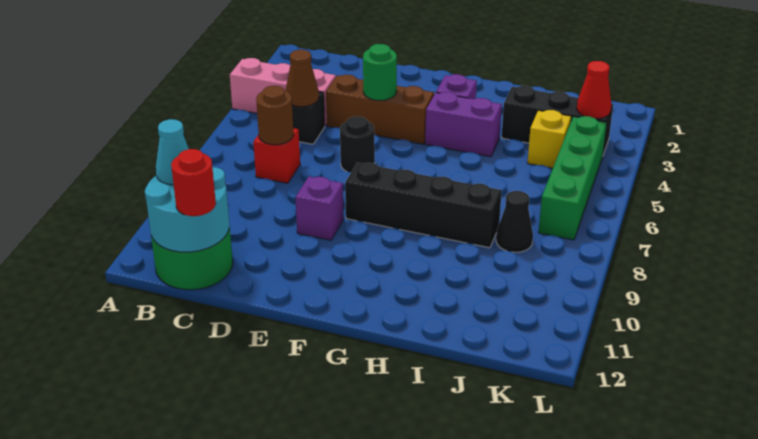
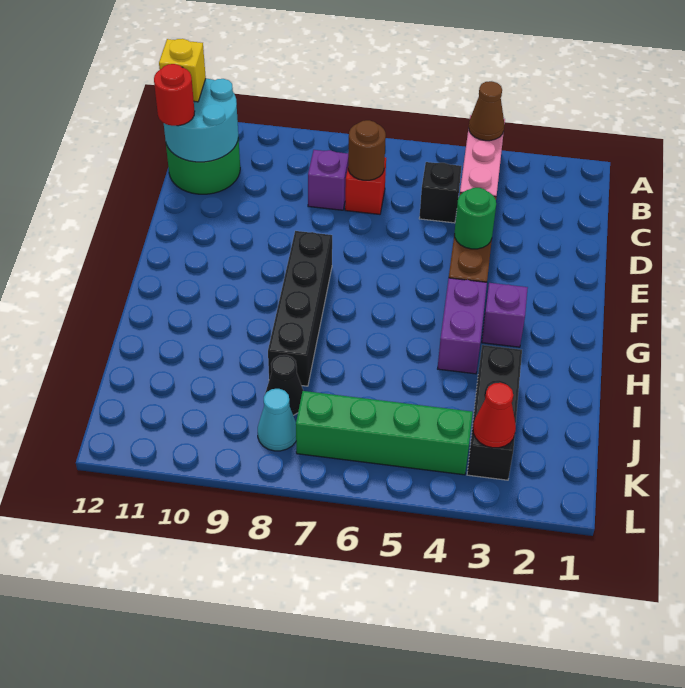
cyan cone B11 level 3 -> cyan cone K8 level 1
brown cone C5 level 2 -> brown cone A4 level 2
black round brick E6 level 1 -> none
purple brick E9 level 1 -> purple brick C8 level 1
yellow brick J4 level 1 -> yellow brick B12 level 3

